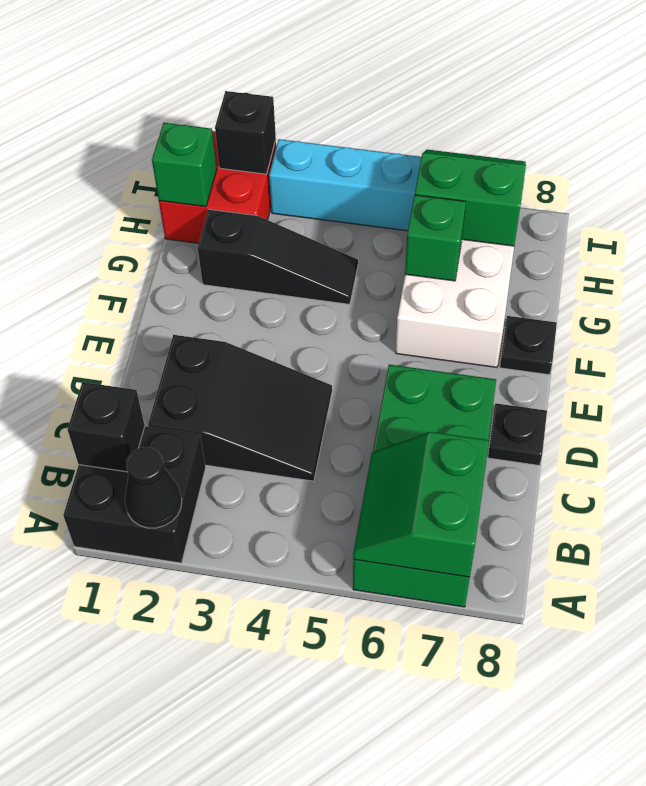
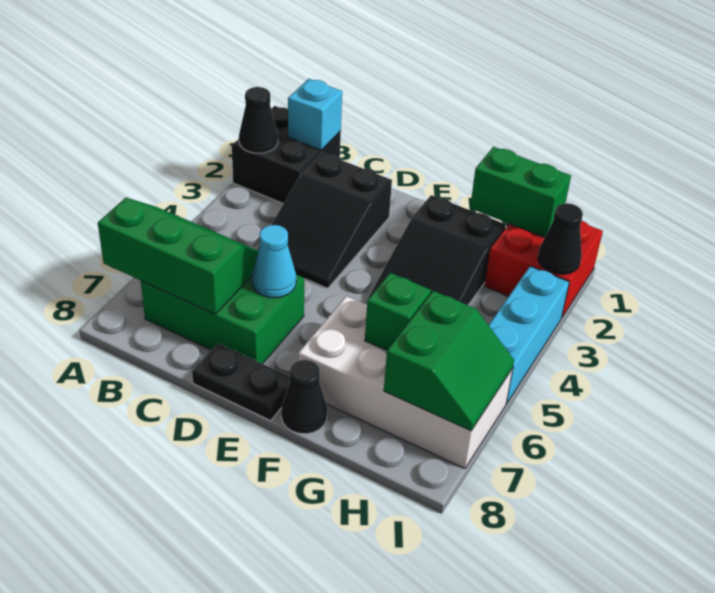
green brick A6:D7 level 1 -> green brick B6:D7 level 1
green slope A6:B7 level 2 top 7 -> green slope A6:C7 level 2 top 7
black brick B1 level 2 -> cyan brick B1 level 2
none -> cyan cone D6 level 2
black plate D8 level 1 -> black plate D8:E8 level 1
black plate F8 level 1 -> black cone F8 level 1
black slope G2:G4 level 1 top 2 -> black slope F2:G4 level 1 top 2
green brick H1 level 2 -> green brick G1:H1 level 2
black brick I2 level 2 -> black cone I2 level 2

